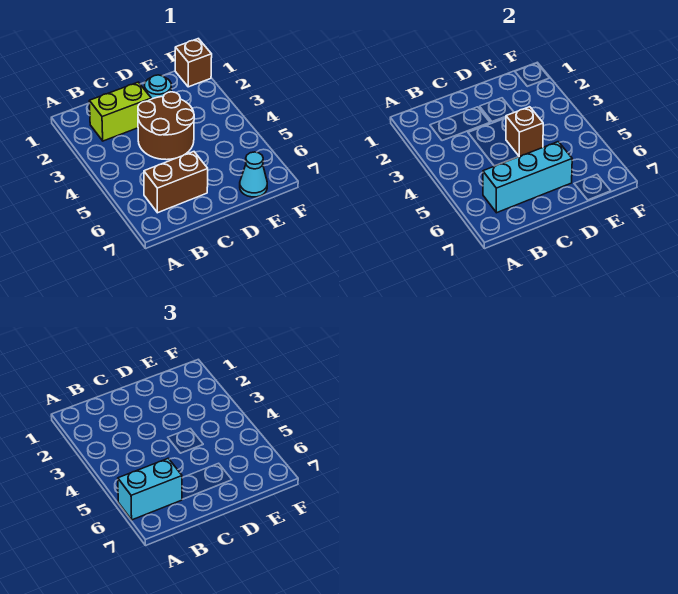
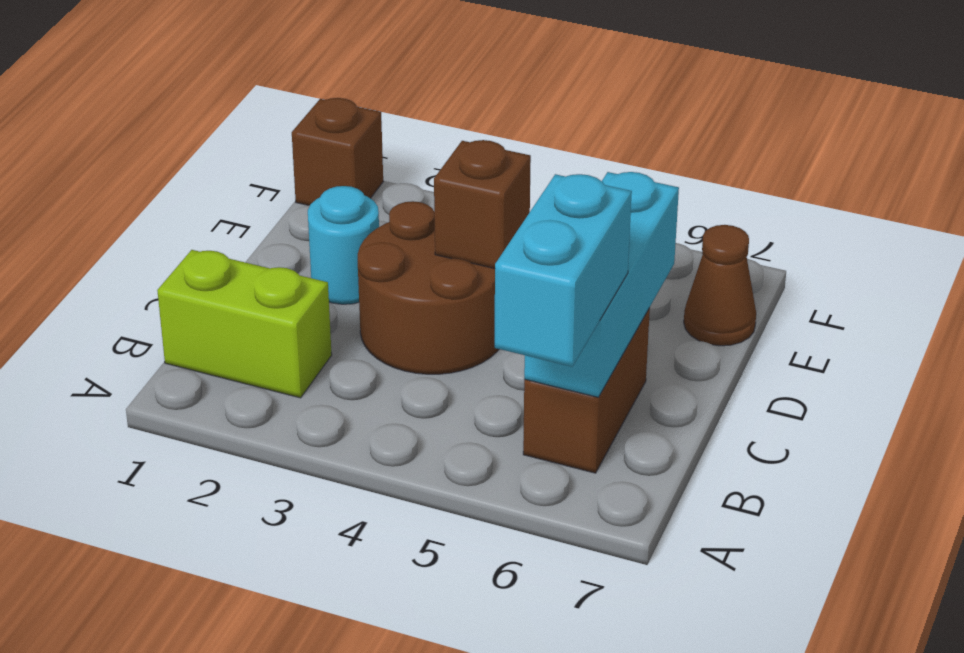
lime brick B2:C2 level 1 -> lime brick B1:B2 level 1
cyan cone E7 level 1 -> brown cone E7 level 1

